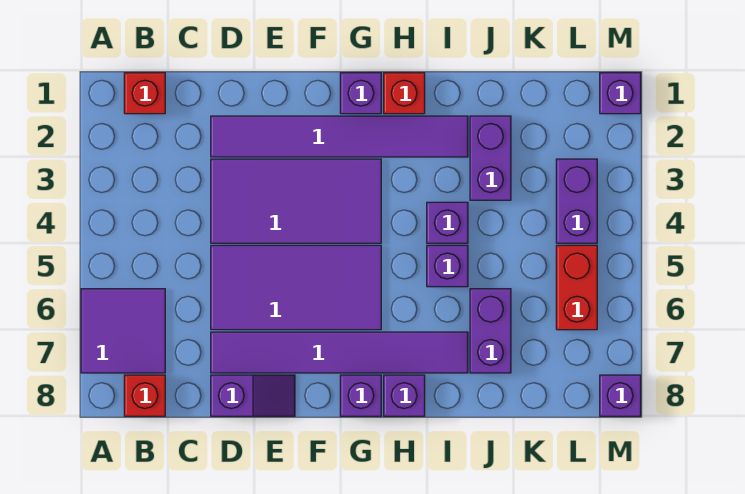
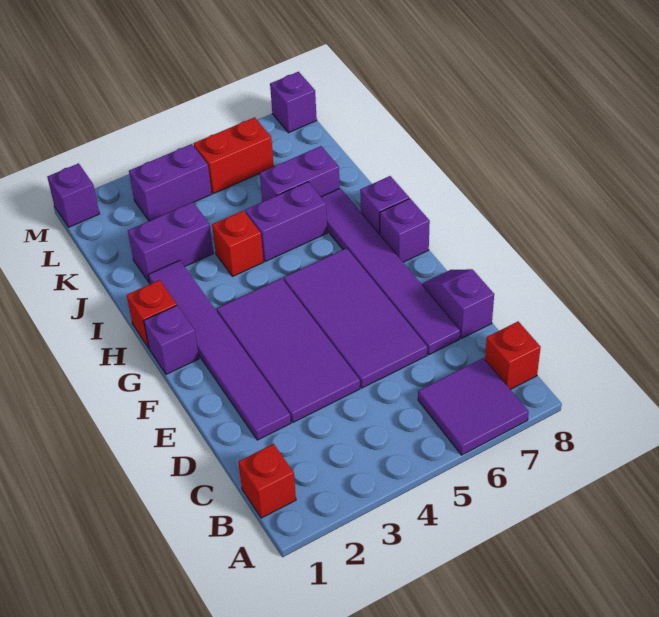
purple brick I4 level 1 -> red brick I4 level 1
purple brick I5 level 1 -> purple brick I5:I6 level 1

